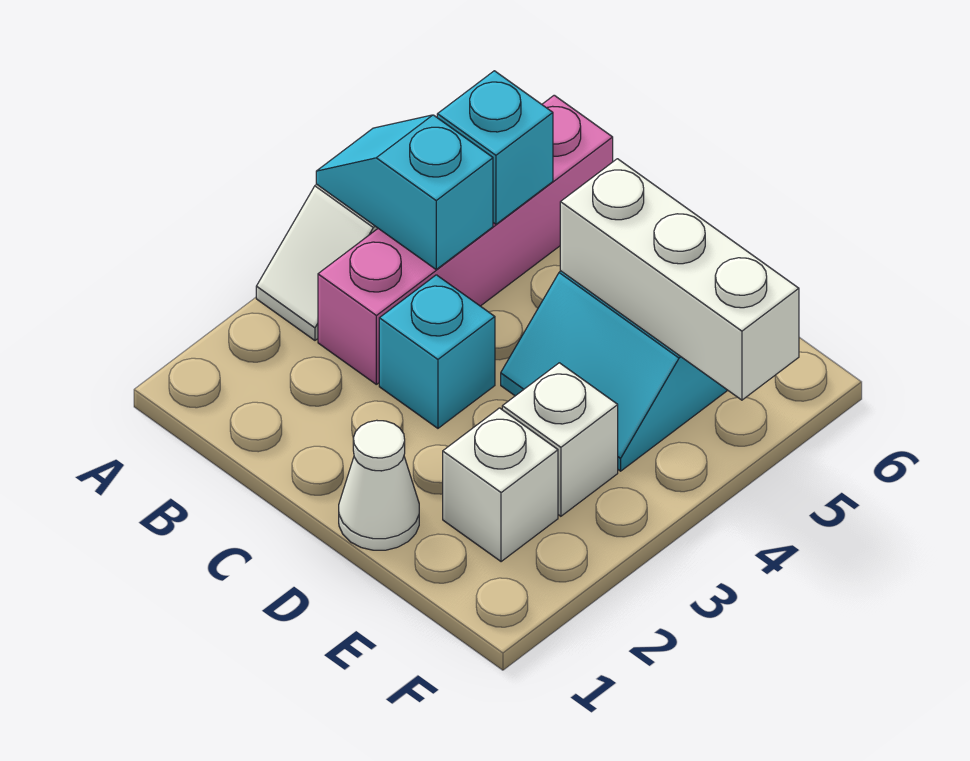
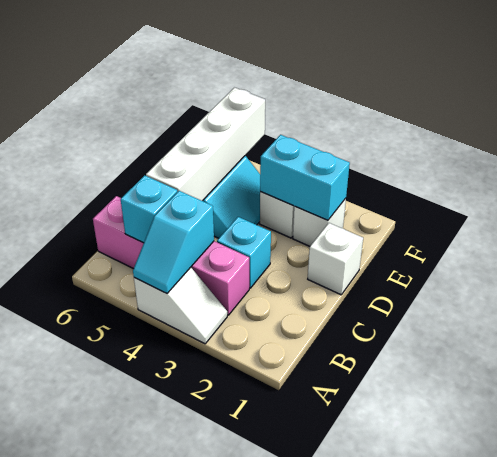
white cone D1 level 1 -> white brick D1 level 1
white brick D5:F5 level 2 -> white brick C5:F5 level 2
none -> cyan brick E2:E3 level 2

